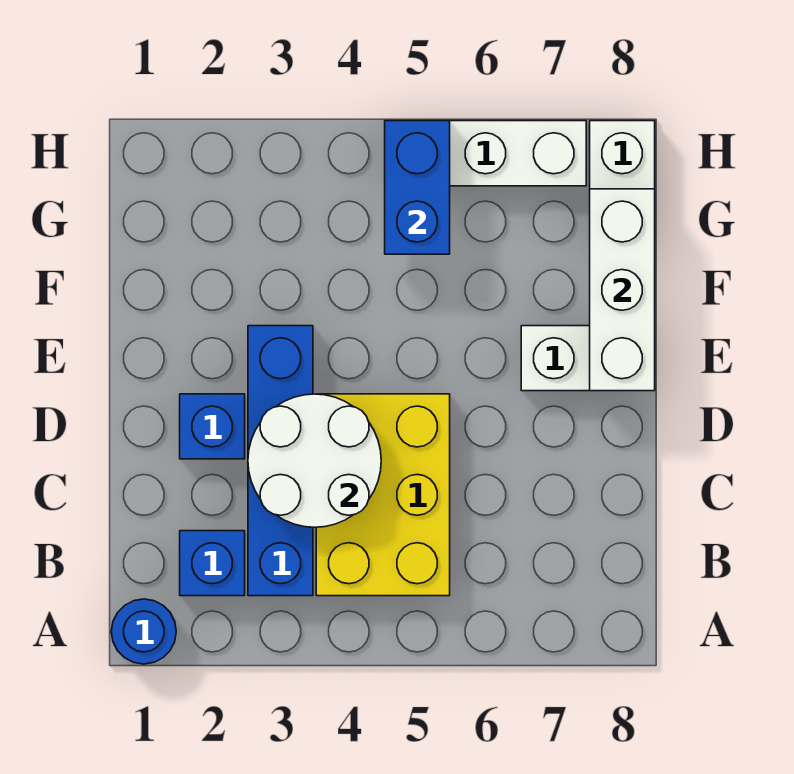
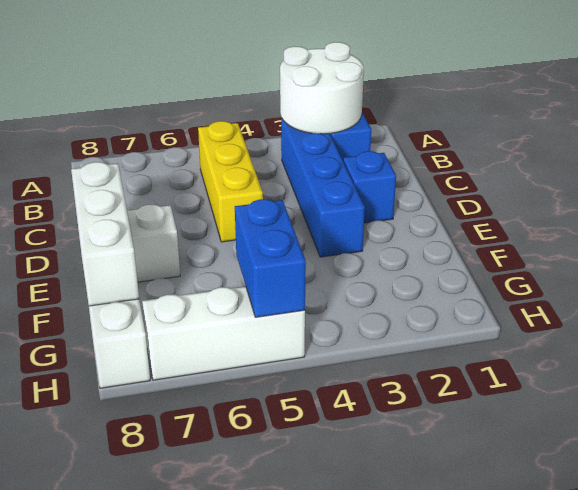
blue round brick A1 level 1 -> none
yellow brick B4:D5 level 1 -> yellow brick B5:D5 level 1
white round brick C3:D4 level 2 -> white round brick A2:B3 level 2

